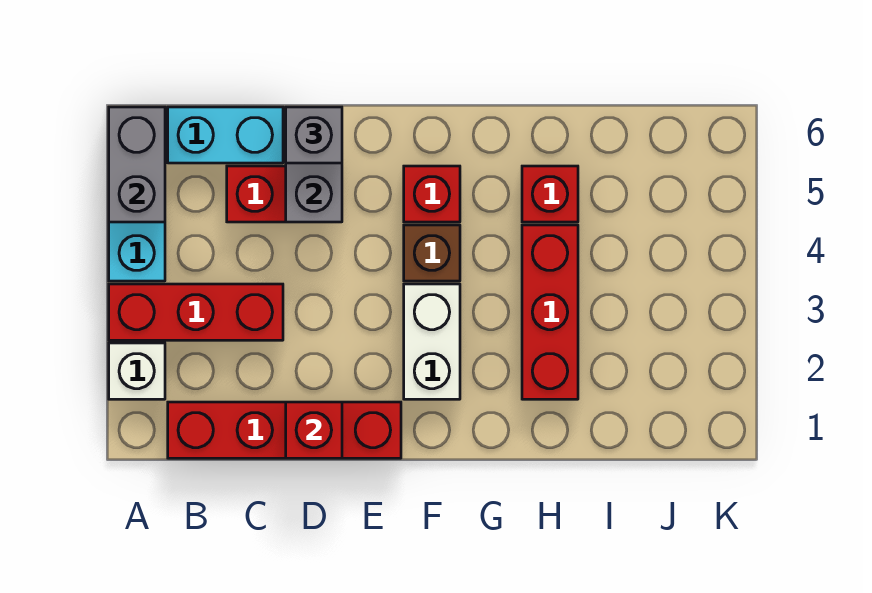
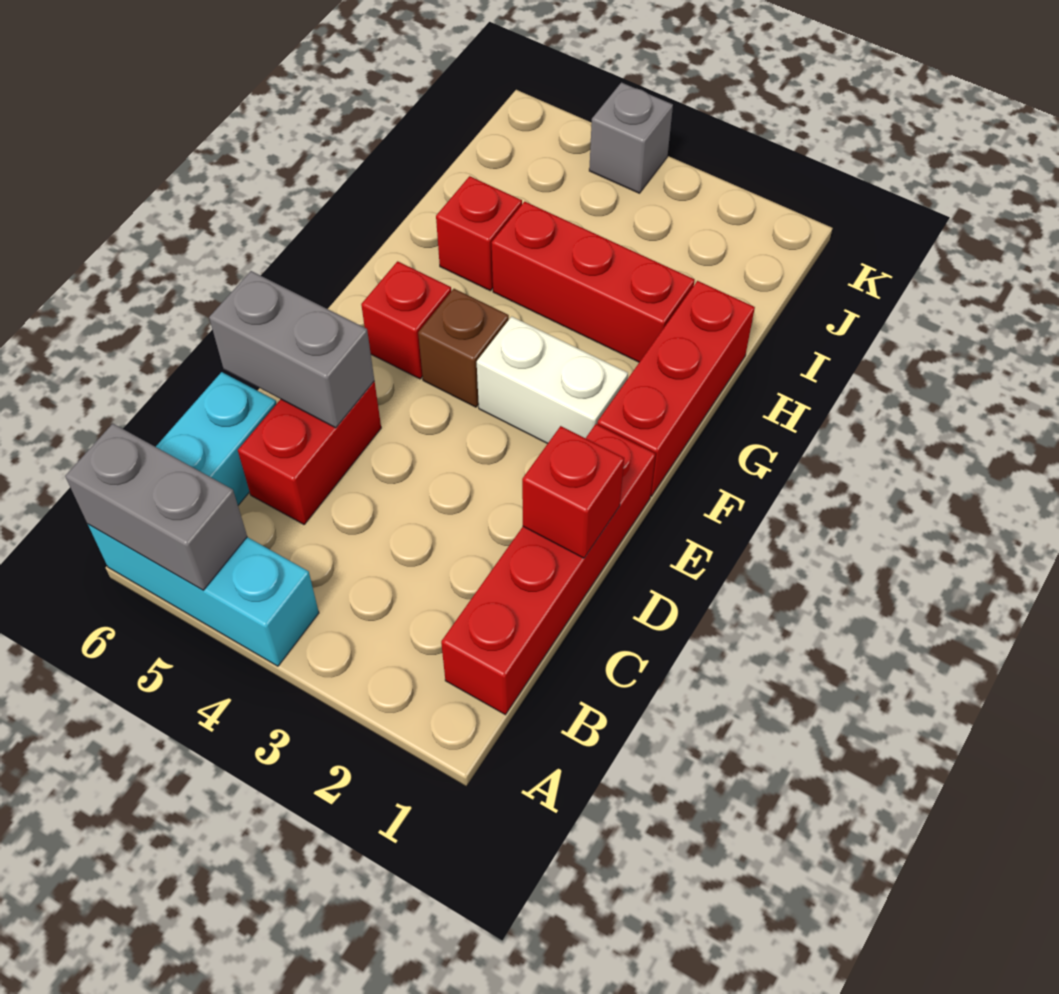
white brick A2 level 1 -> none
red brick A3:C3 level 1 -> red brick F1:H1 level 1
grey brick D6 level 3 -> grey brick K4 level 1

